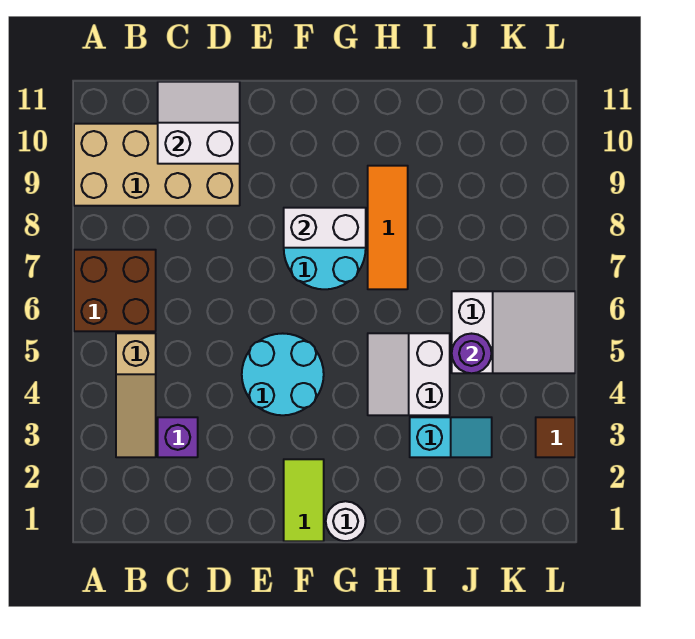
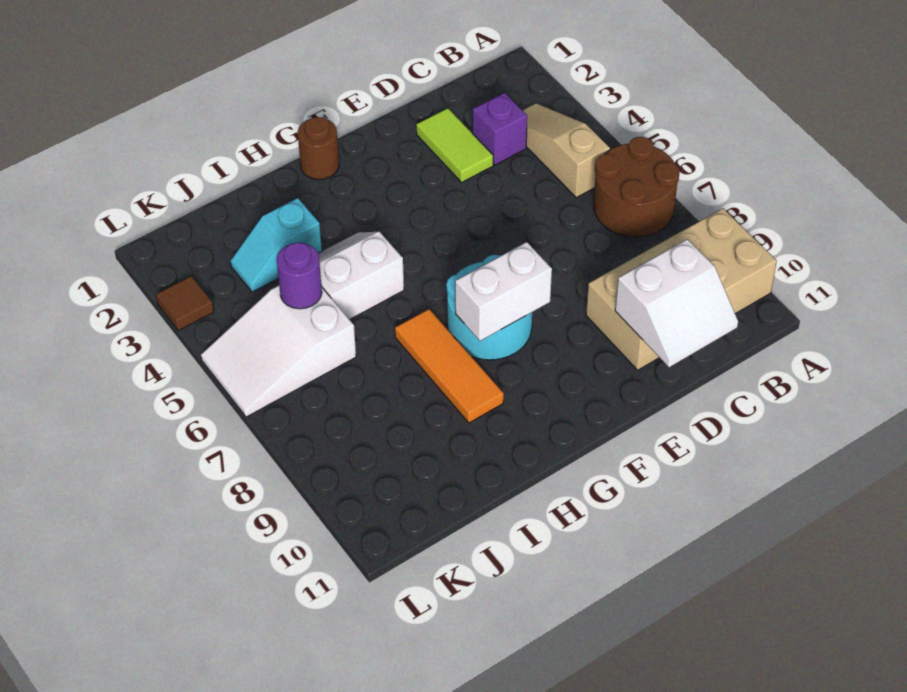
brown brick A6:B7 level 1 -> brown round brick A6:B7 level 1
cyan round brick E4:F5 level 1 -> none
lime tile F1:F2 level 1 -> lime tile D2:D3 level 1
white round brick G1 level 1 -> brown round brick G1 level 1
white slope H4:I5 level 1 top I -> white slope H4:I5 level 1 top 5

